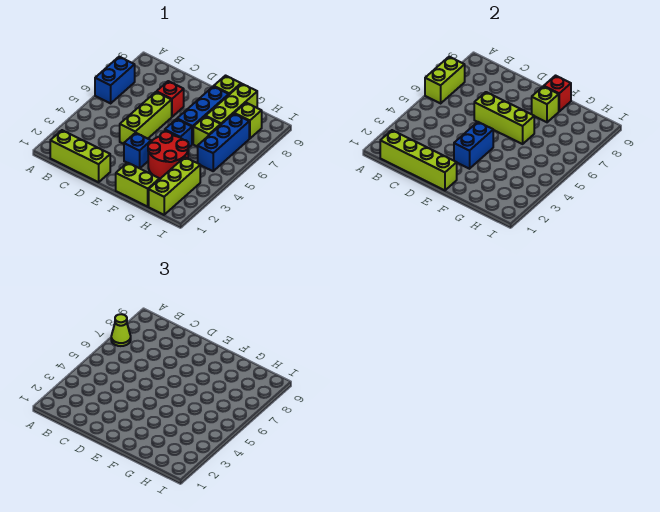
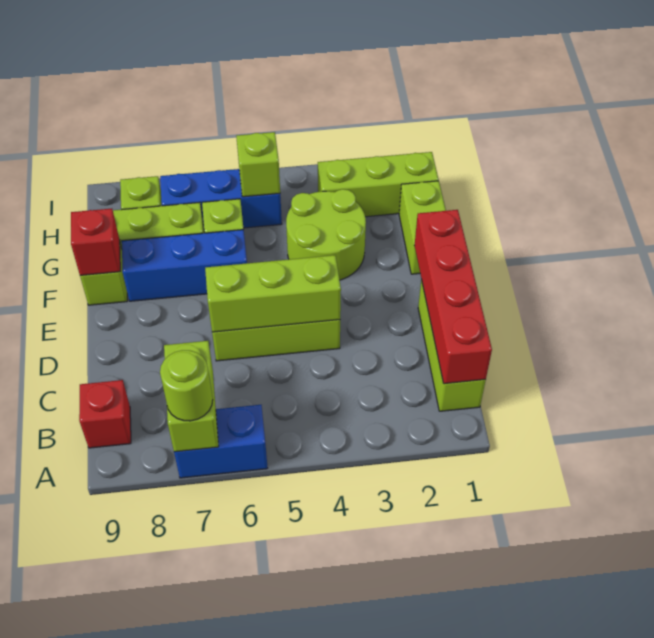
lime brick A6:A7 level 2 -> lime brick A7:B7 level 2
lime cone A7 level 3 -> lime round brick A7 level 3
lime brick B1:E1 level 2 -> red brick B1:E1 level 2
lime brick D6:F6 level 2 -> lime brick D4:D6 level 2
red brick D7 level 1 -> red brick B9 level 1
blue brick E3 level 1 -> none
blue brick E3:E4 level 2 -> none
red round brick F3:G4 level 1 -> lime round brick F3:G4 level 1
blue brick F5 level 1 -> none
lime brick F8 level 2 -> lime brick H5 level 2

